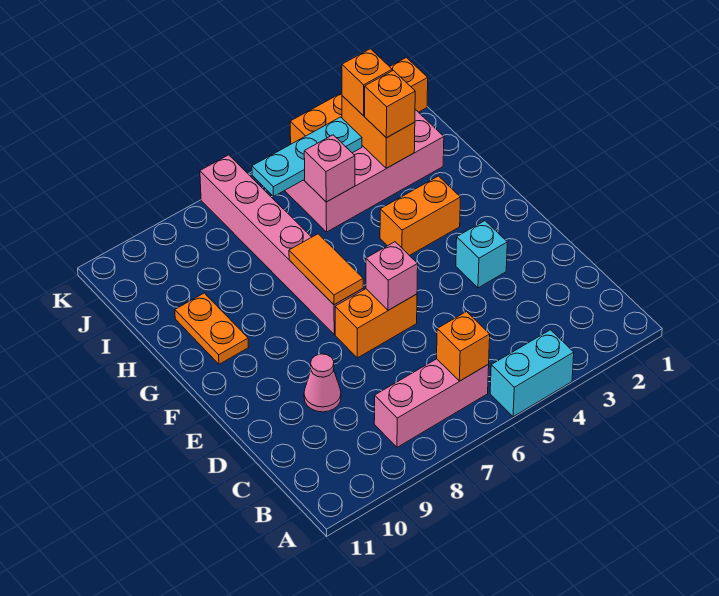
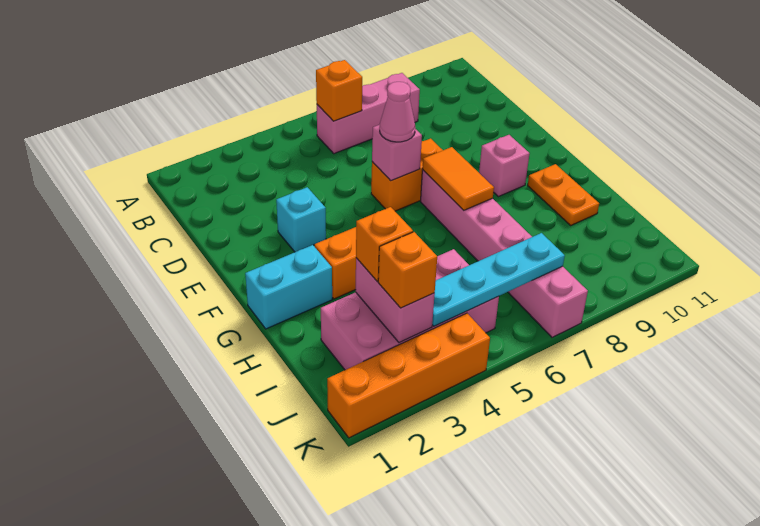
cyan brick A4:A5 level 1 -> cyan brick G1:G2 level 1
pink cone D9 level 1 -> pink cone E6 level 3
orange brick I3:J3 level 2 -> pink brick I3:J3 level 2
pink brick I5 level 2 -> pink brick F9 level 1
cyan plate J4:J6 level 2 -> cyan plate J4:J7 level 2

